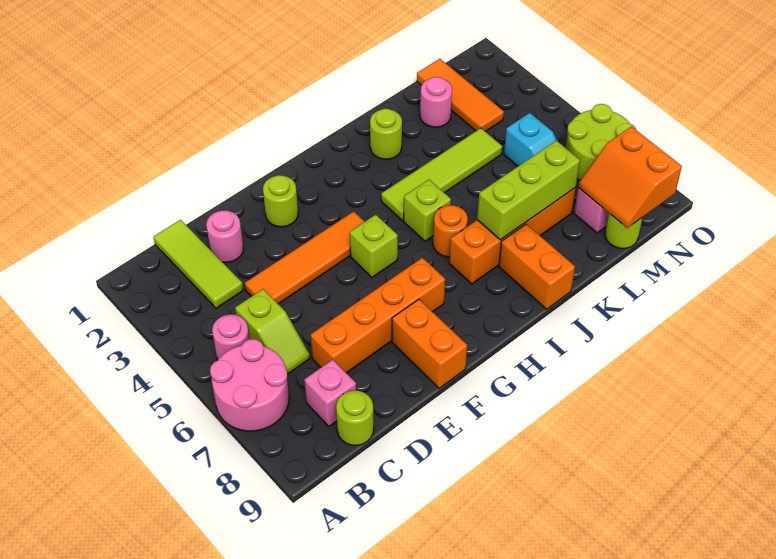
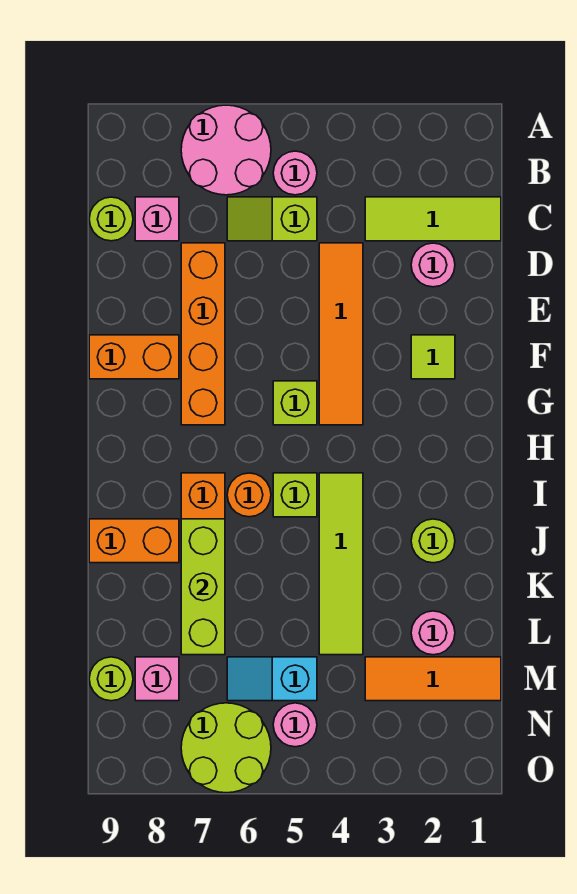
lime round brick F2 level 1 -> lime tile F2 level 1
orange slope M8:N9 level 2 top N -> none
none -> pink round brick N5 level 1

